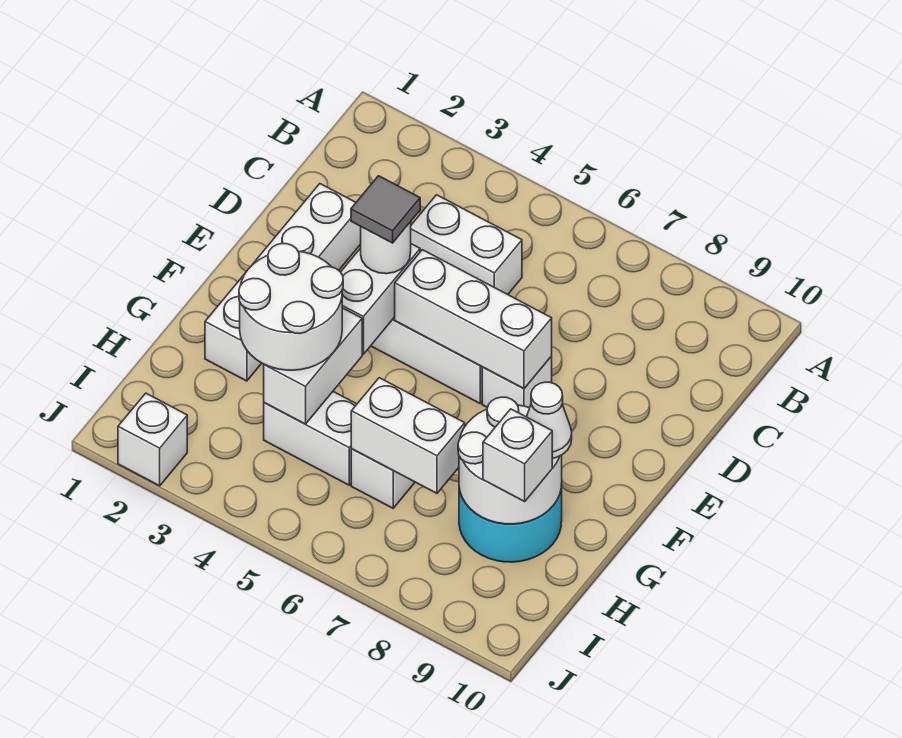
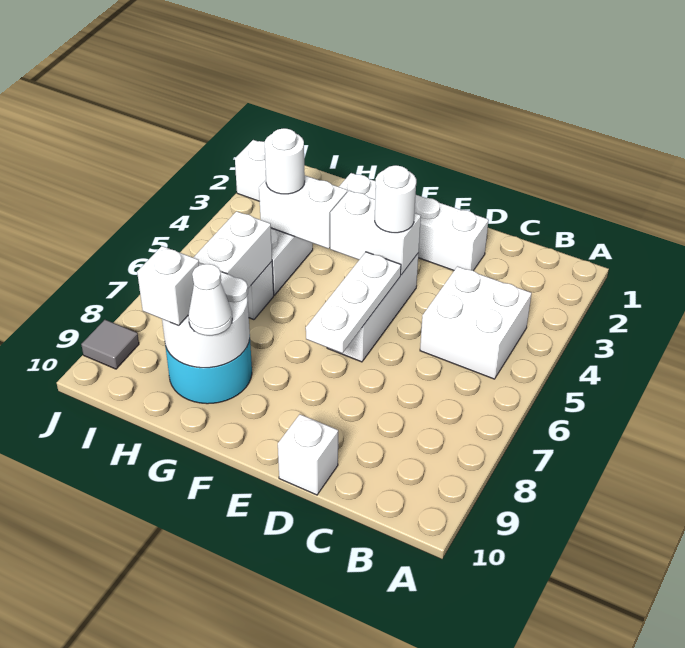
white brick C4:C5 level 1 -> white brick B4:C5 level 1
grey tile E4 level 4 -> grey tile J9 level 1
white brick E5:E7 level 2 -> white plate E5:E7 level 2
white brick E7 level 1 -> white brick D10 level 1
white round brick G3:H4 level 3 -> white round brick H4 level 3

